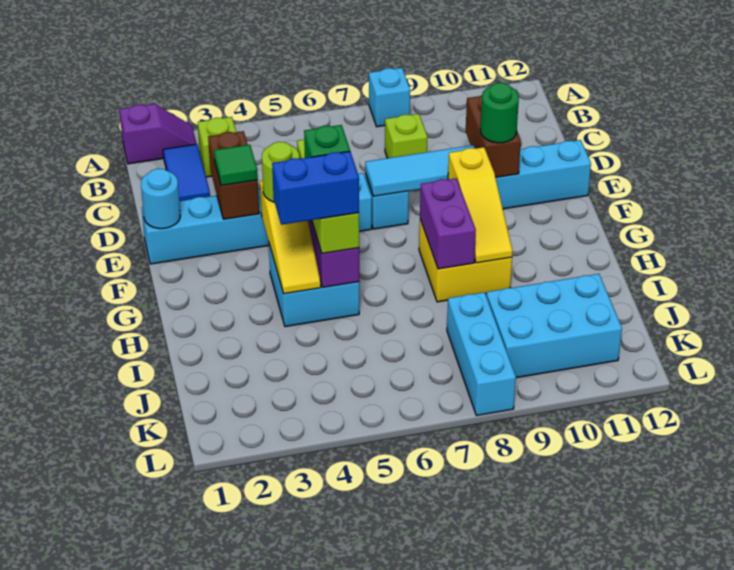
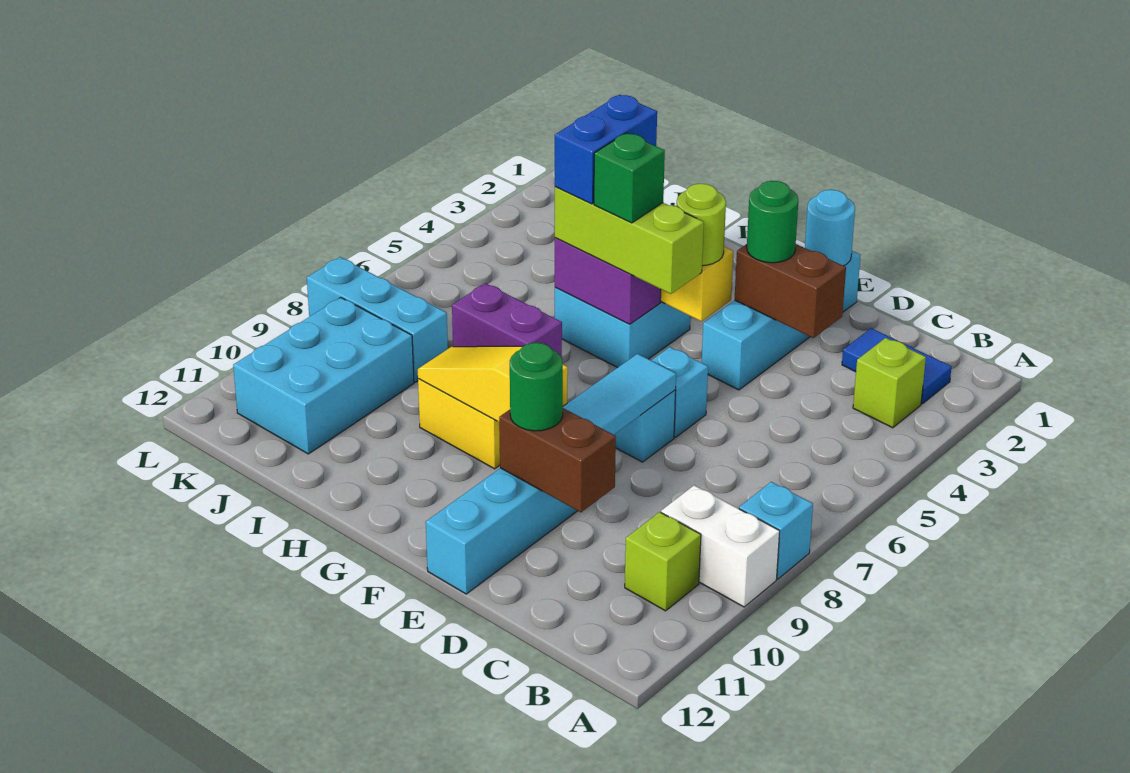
purple slope A1:A2 level 1 top 1 -> none
none -> white brick A9:B9 level 1
lime brick C8 level 1 -> lime brick B10 level 1
green tile E3 level 3 -> green round brick E3 level 3

